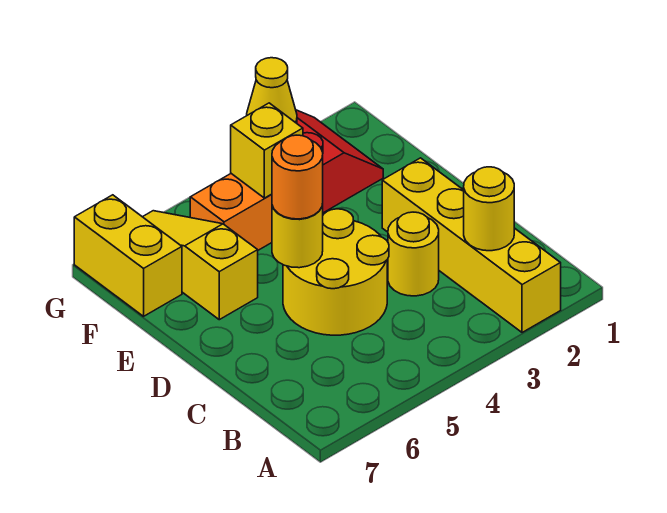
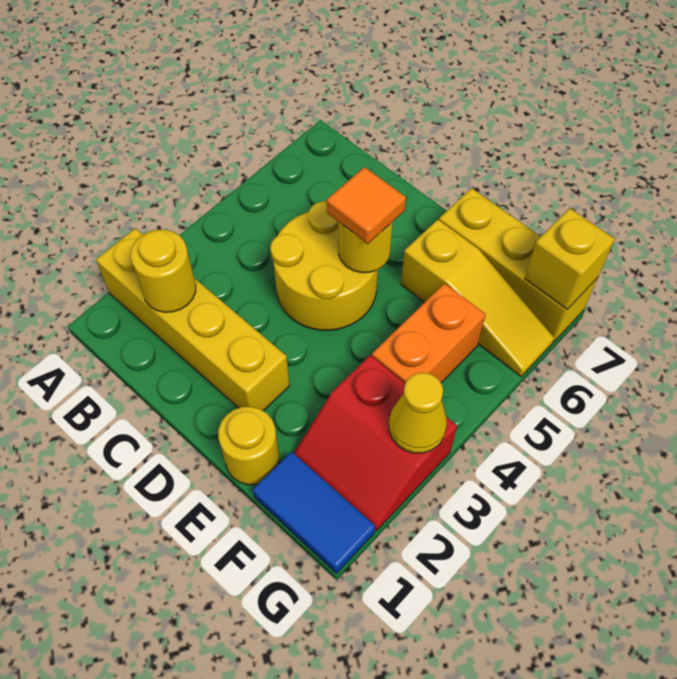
yellow round brick C3 level 1 -> yellow round brick E1 level 1
orange round brick D5 level 3 -> orange tile D5 level 3
none -> blue tile F1:G1 level 1
yellow brick F4 level 2 -> yellow brick G7 level 2
yellow brick F7:G7 level 1 -> yellow brick E7:G7 level 1

